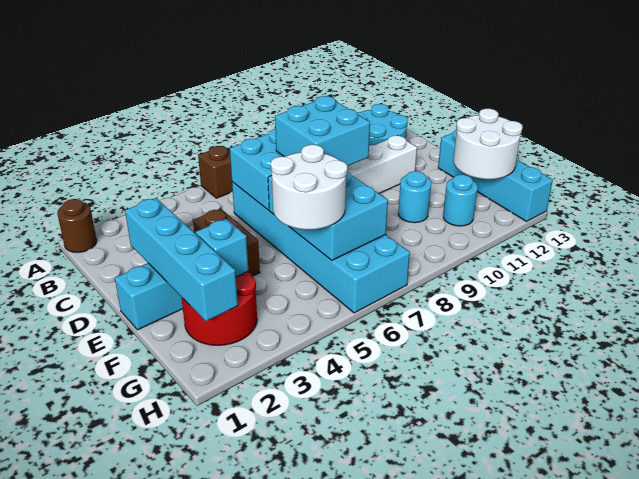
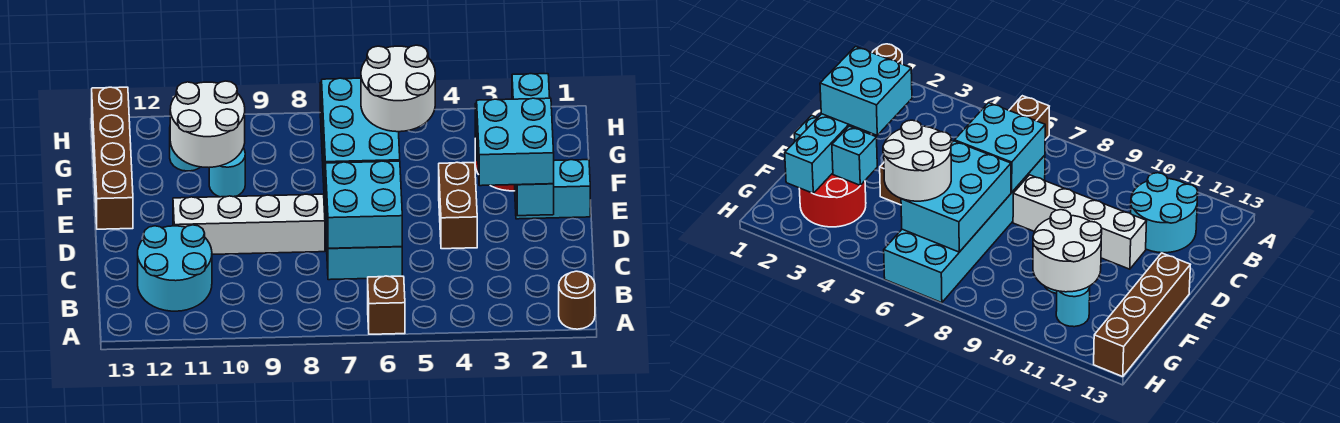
cyan brick D7:E8 level 3 -> cyan brick D2:E3 level 3
cyan brick E13:H13 level 1 -> brown brick E13:H13 level 1
white round brick F12:G13 level 2 -> white round brick F10:G11 level 2

